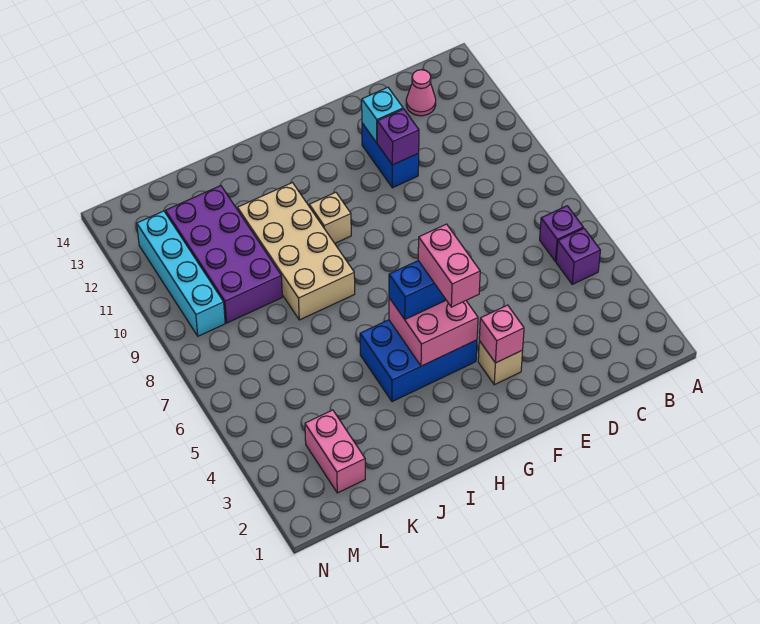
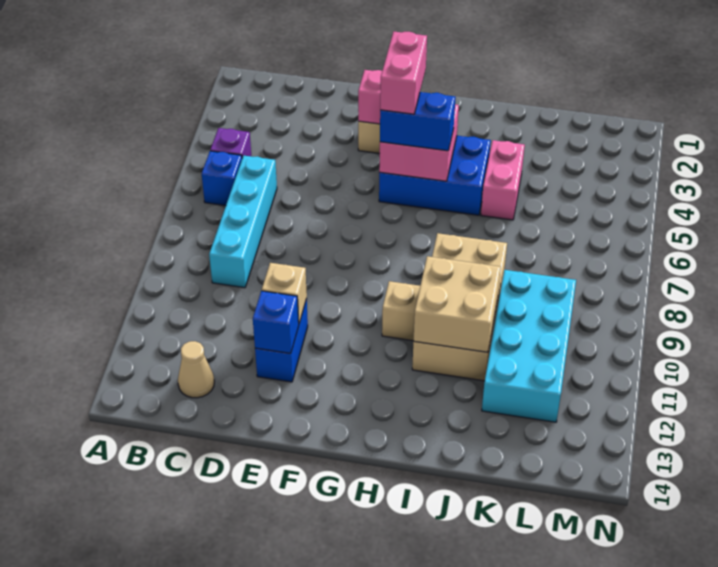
purple brick B6 level 1 -> blue brick B6 level 1
pink cone C13 level 1 -> tan cone C13 level 1
purple brick E11 level 2 -> tan brick E11 level 2
cyan brick E12 level 2 -> blue brick E12 level 2
none -> tan brick I10:J11 level 2
purple brick K9:L12 level 1 -> cyan brick K9:L12 level 1
pink brick L2:L3 level 1 -> pink brick J4:J5 level 1
cyan brick M9:M12 level 1 -> cyan brick C6:C9 level 1

